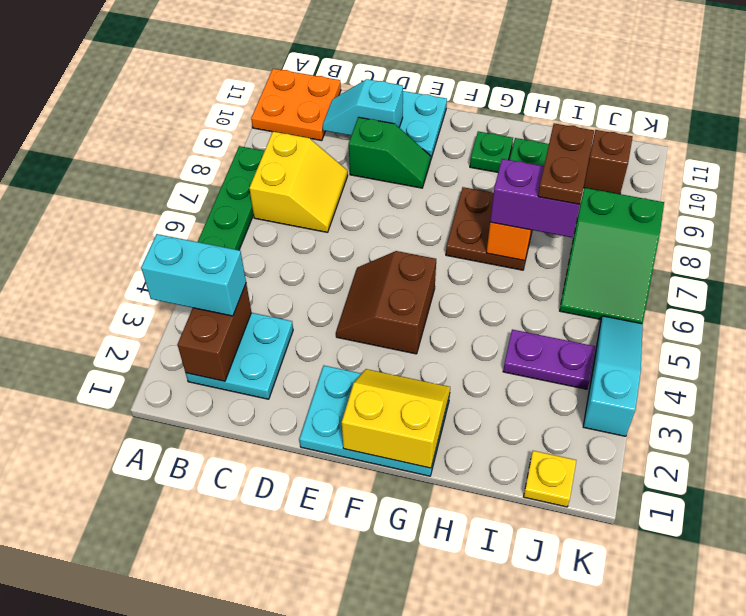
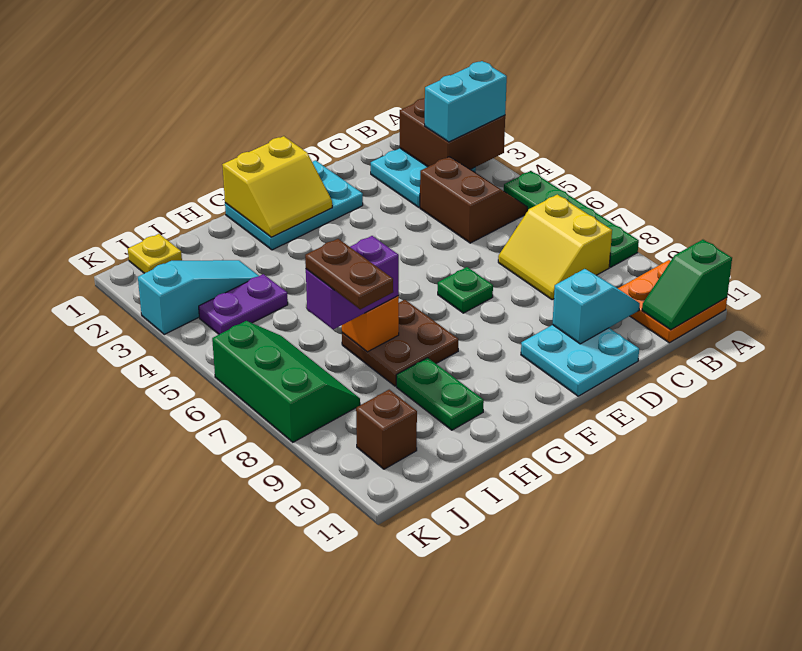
brown brick B2:B3 level 2 -> brown brick A2:B3 level 2
green slope D9:E9 level 1 top D -> green slope A11:B11 level 2 top A
brown slope E4:F5 level 1 top F -> brown slope B4:C5 level 1 top C
green plate G10 level 1 -> green plate E7 level 1
green slope J6:K8 level 1 top 8 -> green slope J6:K8 level 1 top K
cyan slope K3:K5 level 1 top 3 -> cyan slope I3:K3 level 1 top K

